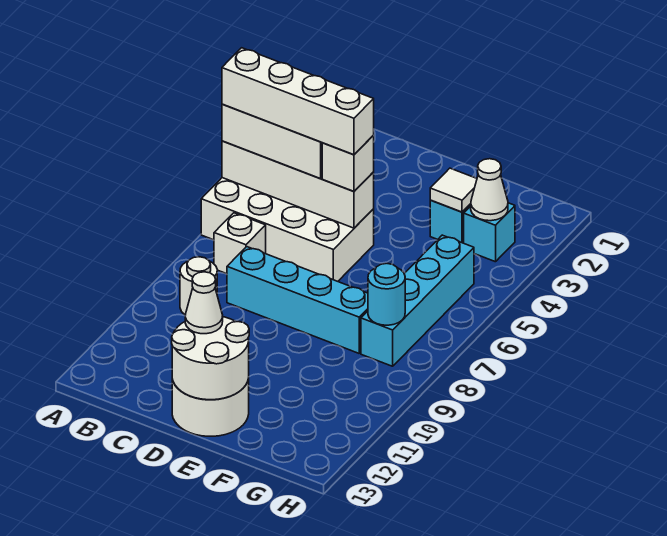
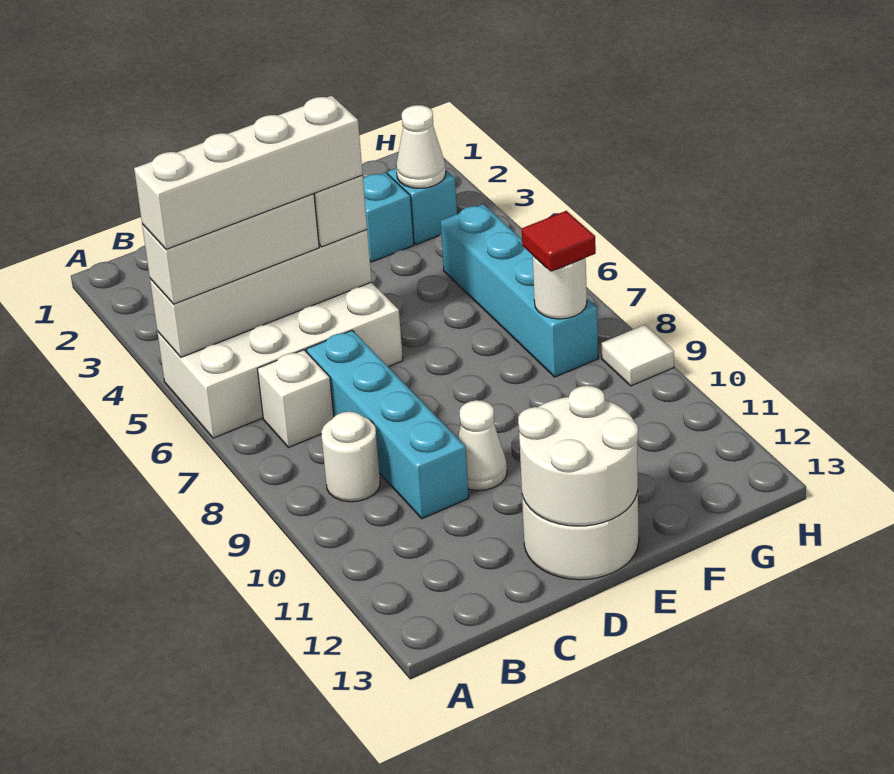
cyan brick C8:F8 level 1 -> cyan brick C7:C10 level 1
white cone D12 level 3 -> white cone D10 level 1
white tile F3 level 2 -> white tile H9 level 1
cyan round brick G8 level 2 -> white round brick G8 level 2
none -> red tile G8 level 3

